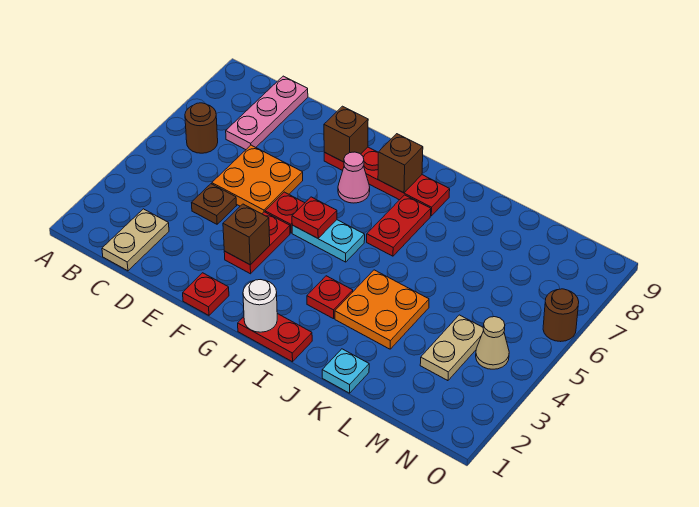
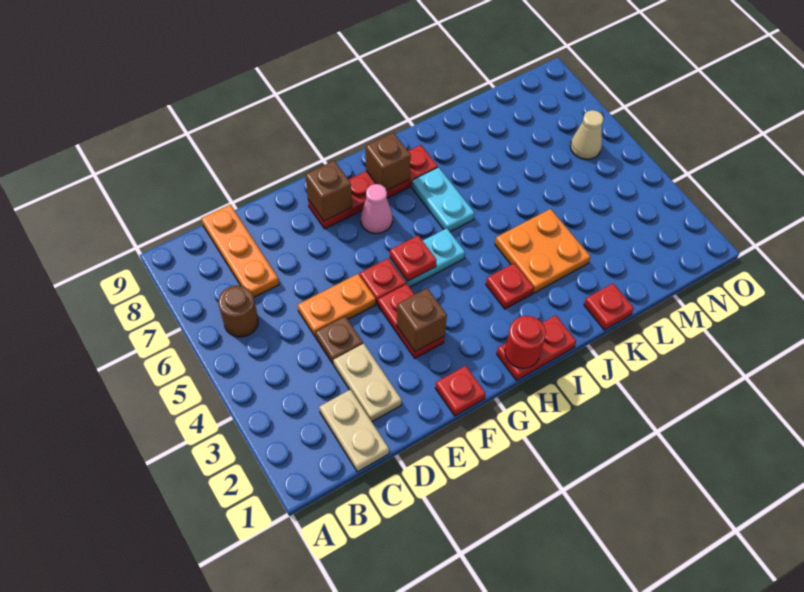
pink plate C7:C9 level 1 -> orange plate C7:C9 level 1
orange plate D5:E6 level 1 -> orange plate D5:E5 level 1
white round brick H1 level 2 -> red round brick H1 level 2
red plate I6:I7 level 1 -> cyan plate I6:I7 level 1
cyan plate K1 level 1 -> red plate K1 level 1
tan plate M3:M4 level 1 -> tan plate D2:D3 level 1
tan cone N4 level 1 -> tan cone N6 level 1
brown round brick O6 level 1 -> none

